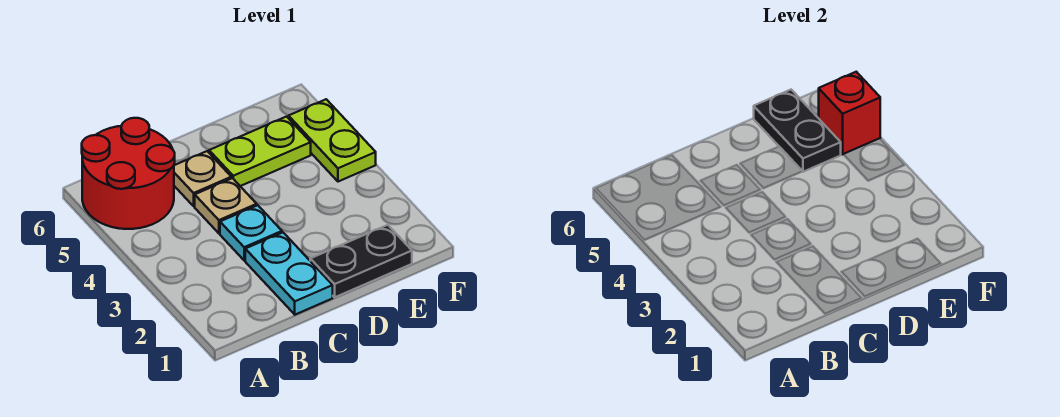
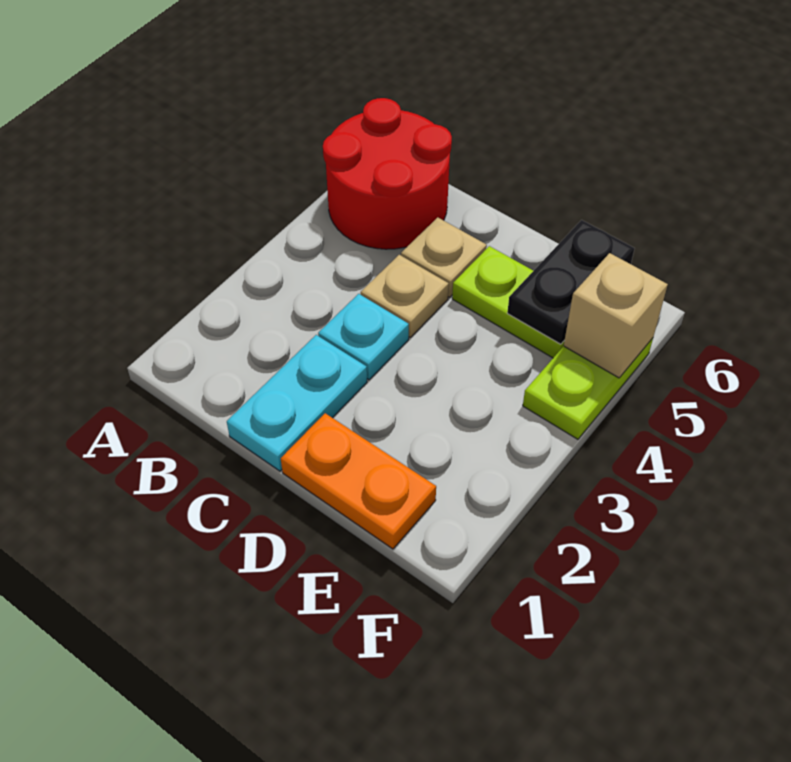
black plate D1:E1 level 1 -> orange plate D1:E1 level 1
red brick F5 level 2 -> tan brick F5 level 2

